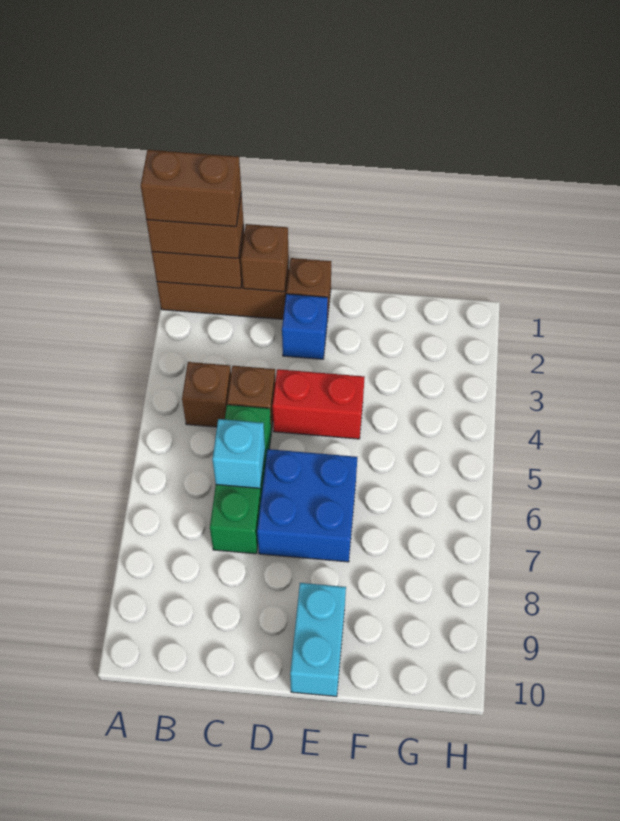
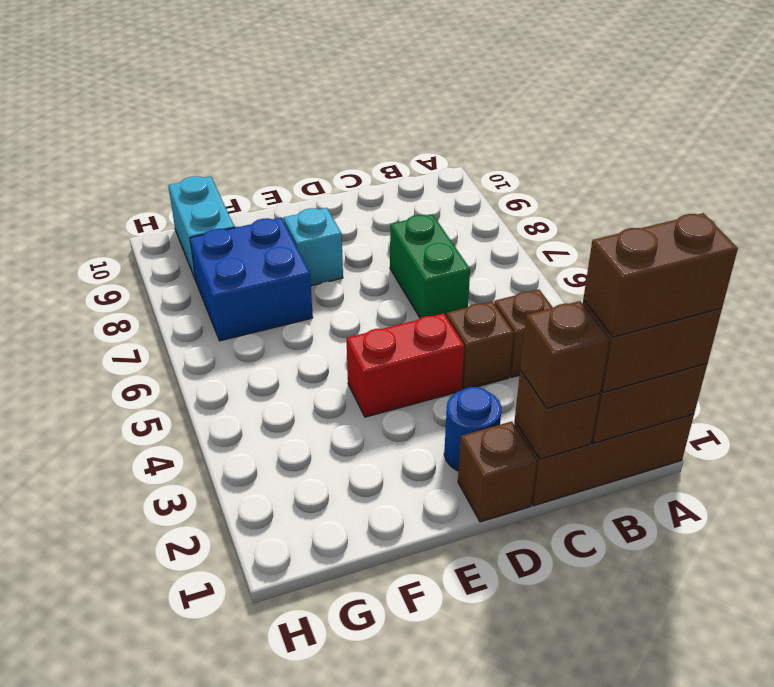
none -> brown brick C1 level 3
green brick C5:C7 level 1 -> green brick C6:C7 level 1
cyan brick C6 level 2 -> cyan brick E8 level 1
blue brick D2 level 1 -> blue round brick D2 level 1
blue brick D6:E7 level 1 -> blue brick F7:G8 level 1
cyan brick E9:E10 level 1 -> cyan brick G9:G10 level 1

